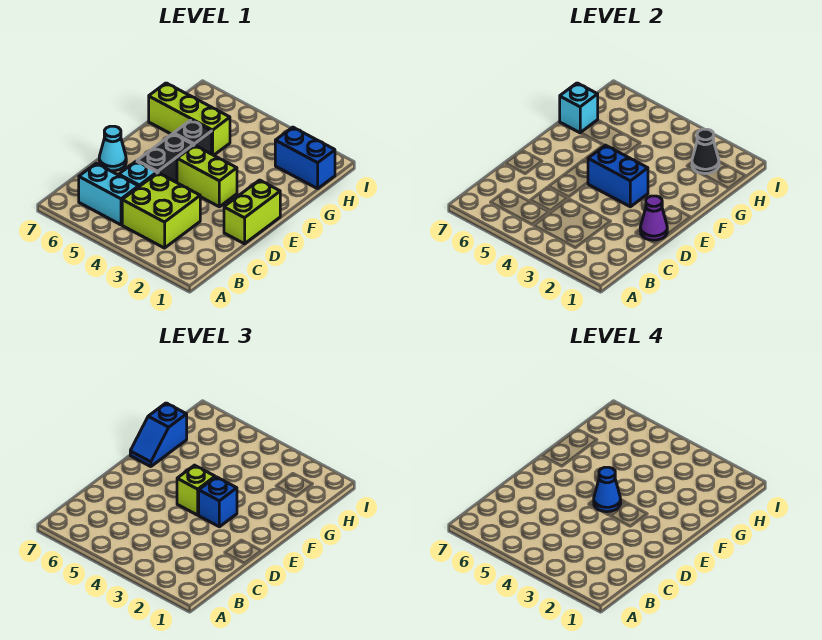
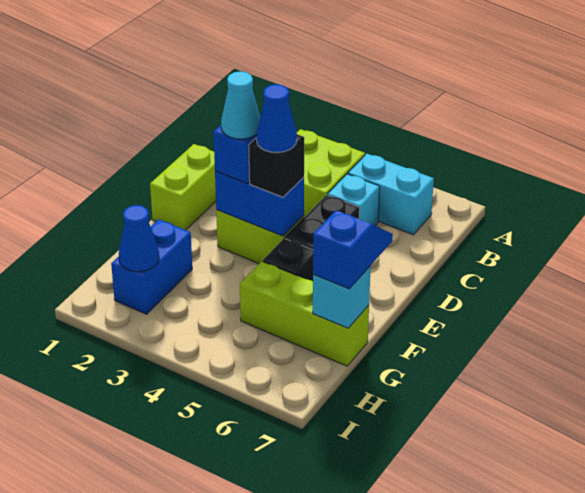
purple cone D1 level 2 -> none
cyan cone D7 level 1 -> cyan cone E3 level 4
lime brick E4 level 3 -> black brick E4 level 3
blue brick H1:H2 level 1 -> blue brick G2:H2 level 1
black cone H2 level 2 -> blue cone H2 level 2

